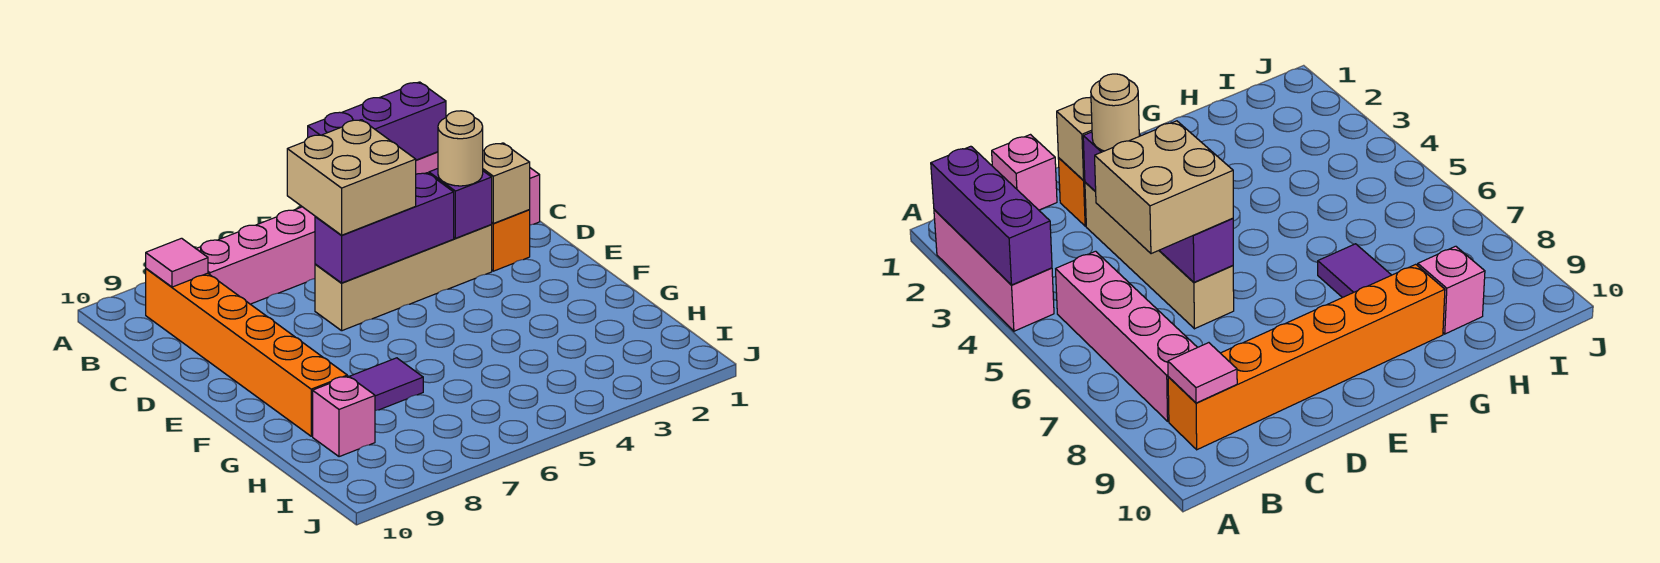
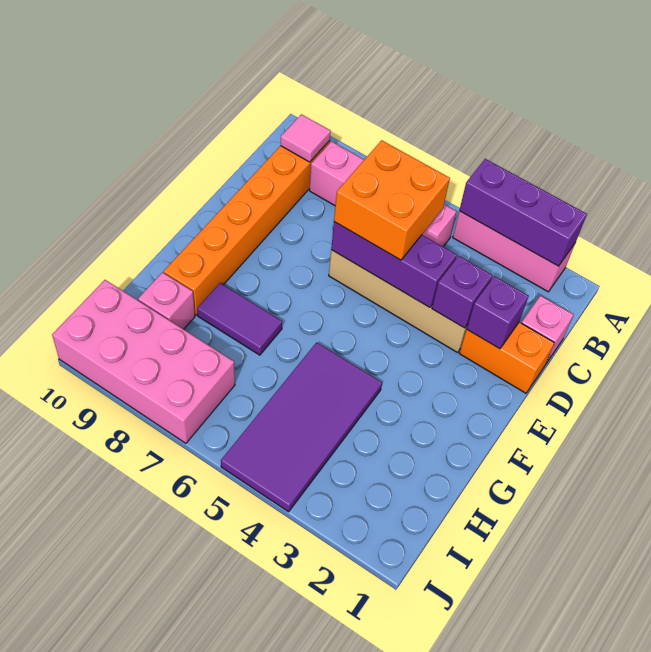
tan brick C5:D6 level 3 -> orange brick C5:D6 level 3
orange brick D2 level 1 -> orange brick D1:D2 level 1
tan brick D2 level 2 -> purple brick D2 level 2
tan round brick D3 level 3 -> none
none -> purple tile G4:J5 level 1
none -> pink brick I7:J10 level 1

